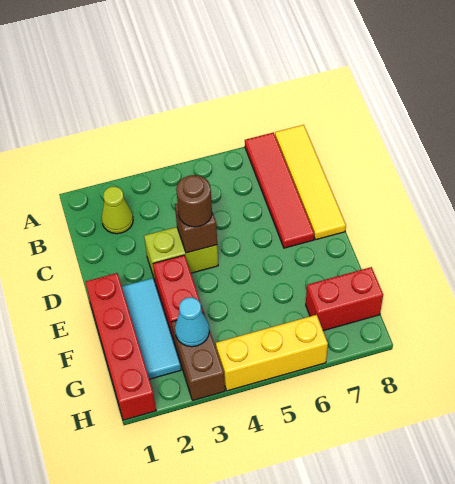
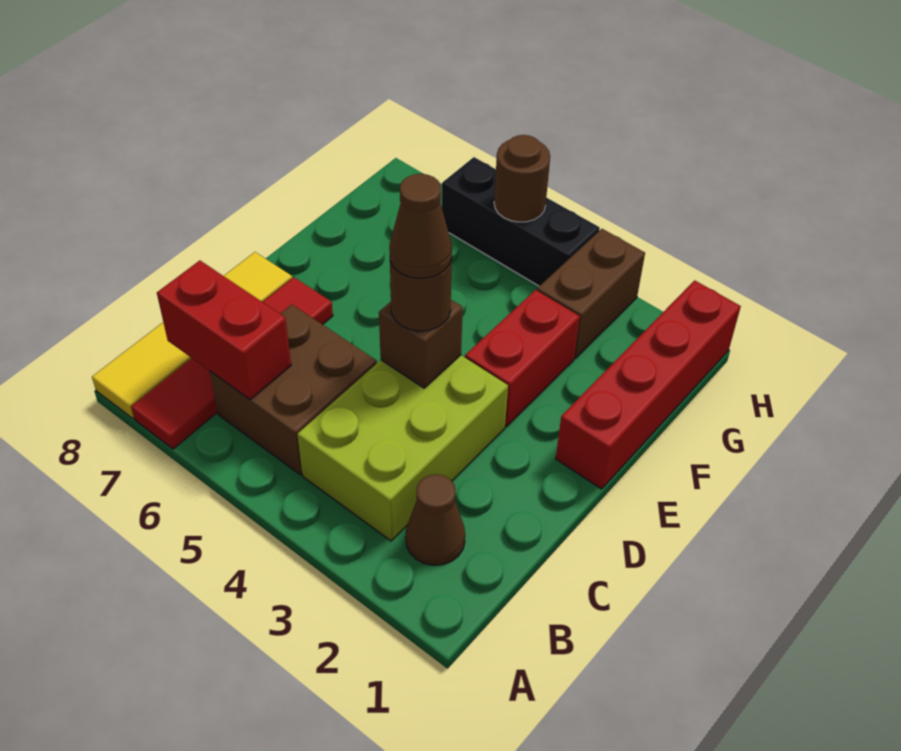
lime cone B2 level 1 -> brown cone B2 level 1
none -> brown brick B5:C6 level 1
lime brick D3:D4 level 1 -> lime brick B3:D4 level 1
none -> brown cone D4 level 4
cyan tile E2:G2 level 1 -> none
cyan cone G3 level 2 -> none
red brick G7:G8 level 1 -> red brick B6:B7 level 2
yellow brick H4:H6 level 1 -> black brick H4:H6 level 1
none -> brown round brick H5 level 2

